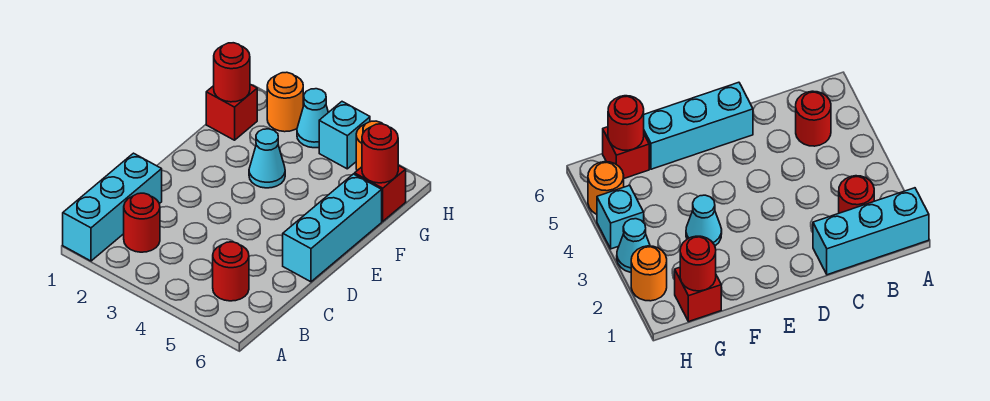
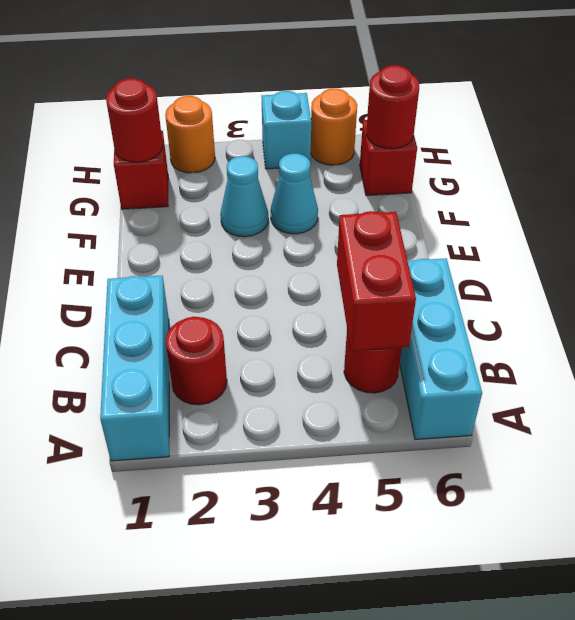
none -> red brick B5:C5 level 2
cyan brick D6:F6 level 1 -> cyan brick A6:C6 level 1
cyan cone H3 level 1 -> cyan cone F4 level 1

